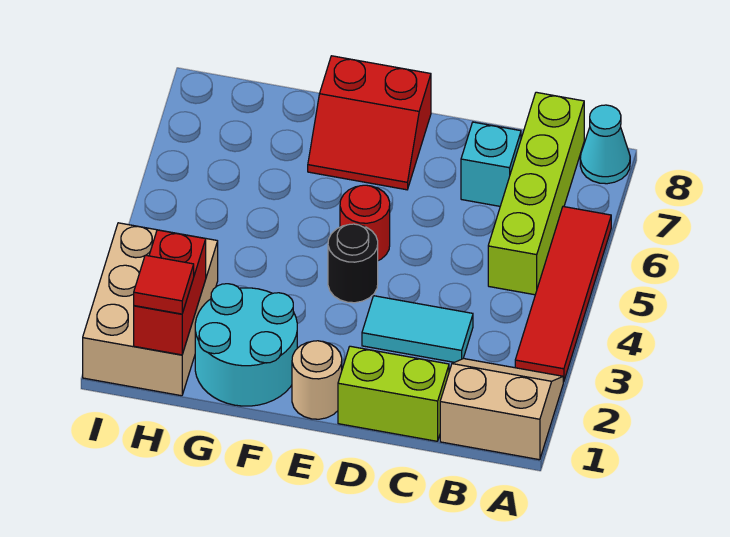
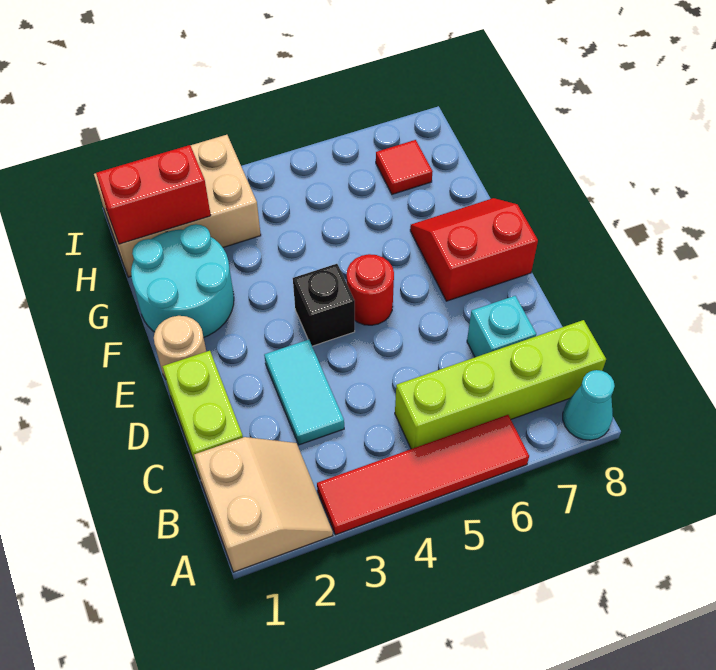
black round brick E4 level 1 -> black brick E4 level 1
red slope E7:F8 level 1 top 8 -> red slope E7:F8 level 1 top E
red tile H1 level 3 -> red tile H7 level 1

